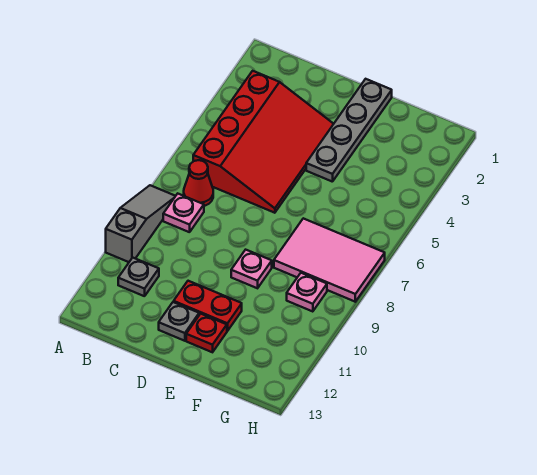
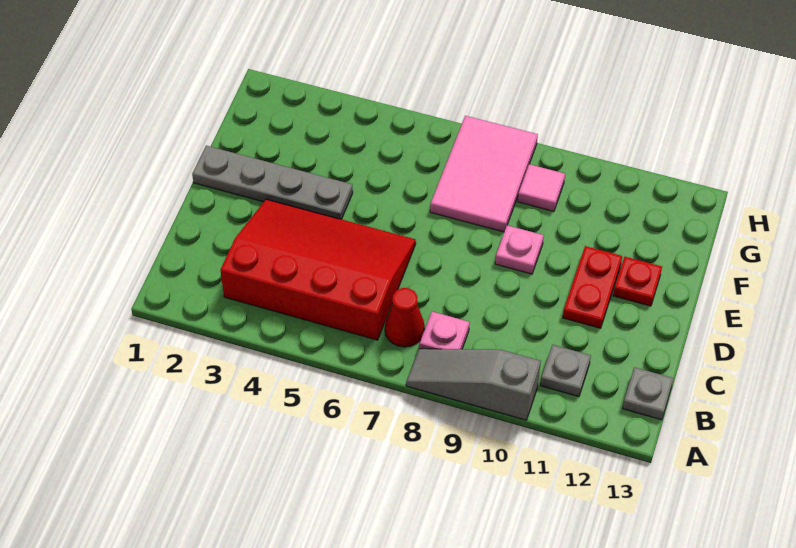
grey plate D12 level 1 -> grey plate B13 level 1
pink plate G9 level 1 -> pink tile G9 level 1

